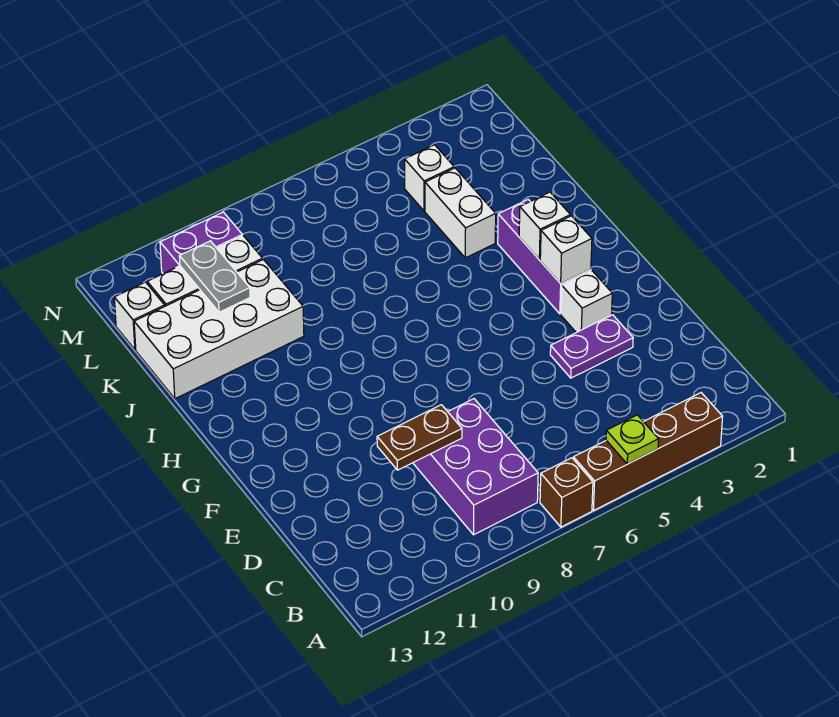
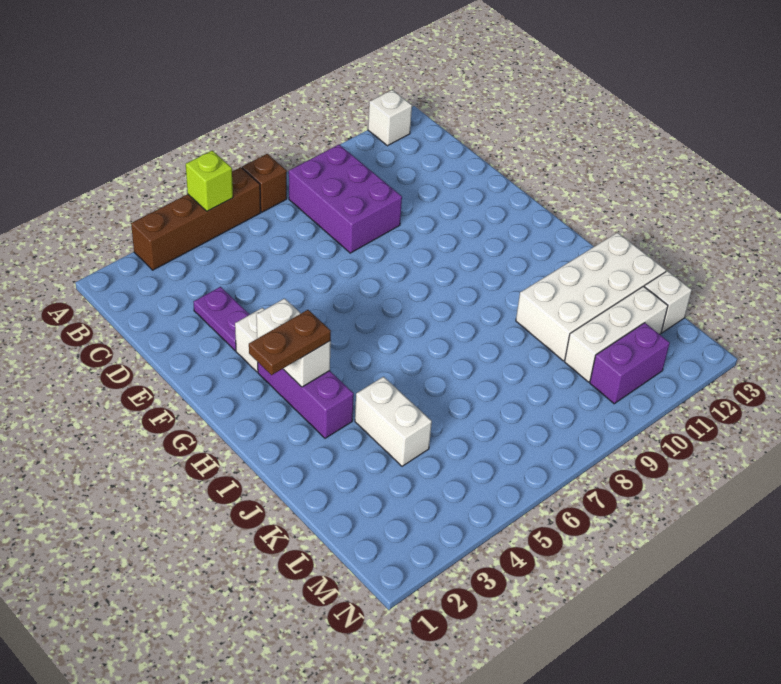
lime plate A5 level 2 -> lime brick A5 level 2
brown plate D9:D10 level 2 -> brown plate H2:H3 level 3
purple plate E3:E4 level 1 -> purple plate D3:E3 level 1
grey plate K11:L11 level 2 -> none
white brick L4 level 1 -> white brick A12 level 1

